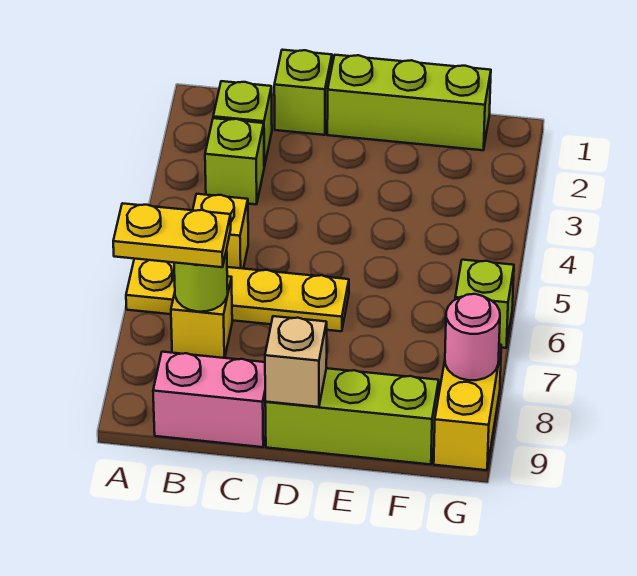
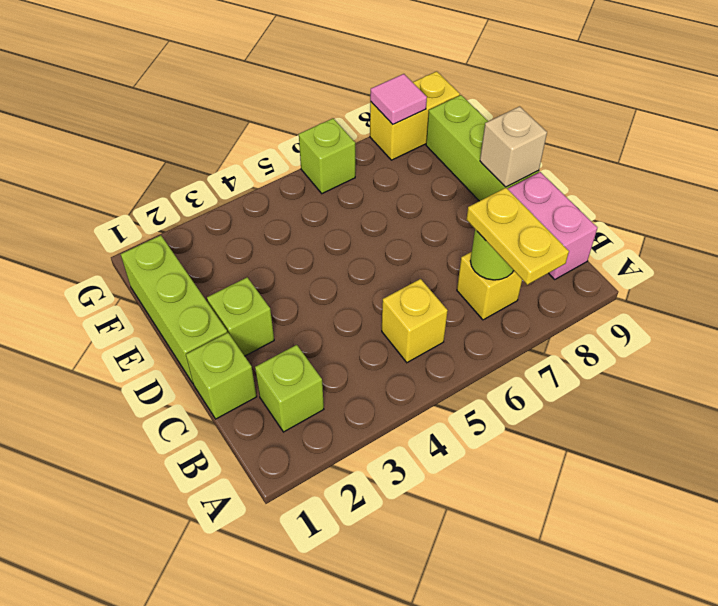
yellow plate A6:D6 level 1 -> none
lime brick B3 level 1 -> lime brick D2 level 1
pink round brick G8 level 2 -> pink tile G8 level 2

